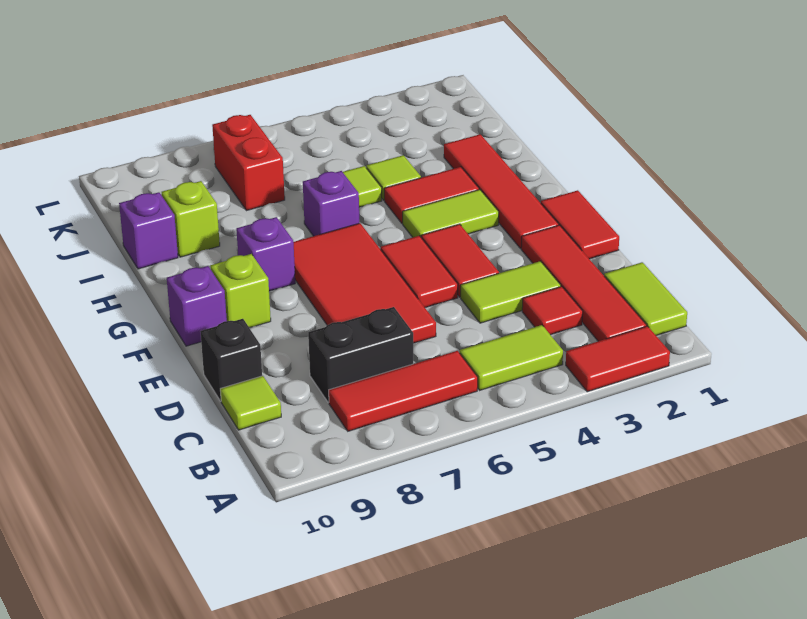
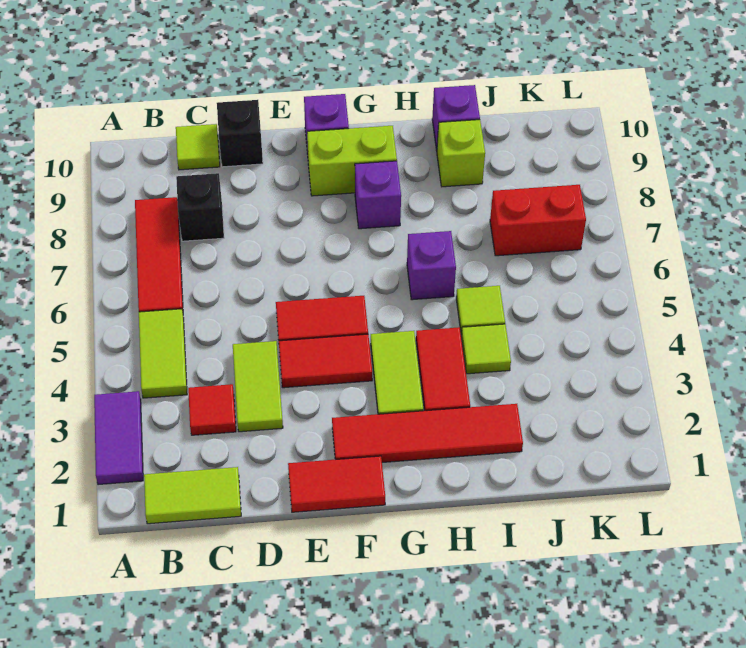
red tile A2:A3 level 1 -> purple tile A2:A3 level 1
red tile B2:E2 level 1 -> none
black brick C7:C8 level 1 -> black brick C8 level 1
red tile D6:G7 level 1 -> none
lime brick F9 level 1 -> lime brick F9:G9 level 1

